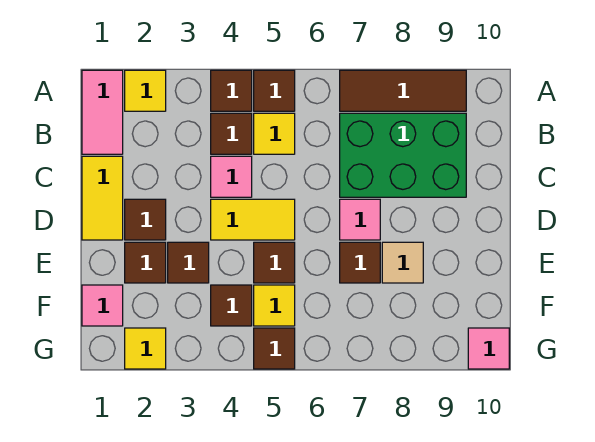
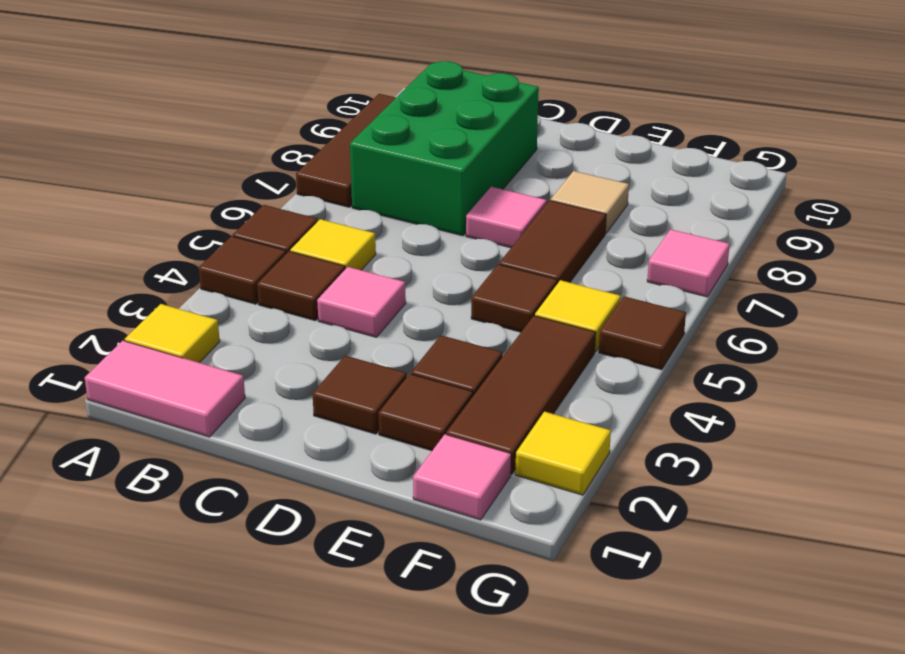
yellow tile C1:D1 level 1 -> none
yellow tile D4:D5 level 1 -> none
brown tile E7 level 1 -> brown tile E6:E7 level 1
brown tile F4 level 1 -> brown tile F2:F4 level 1
pink tile G10 level 1 -> pink tile G7 level 1

